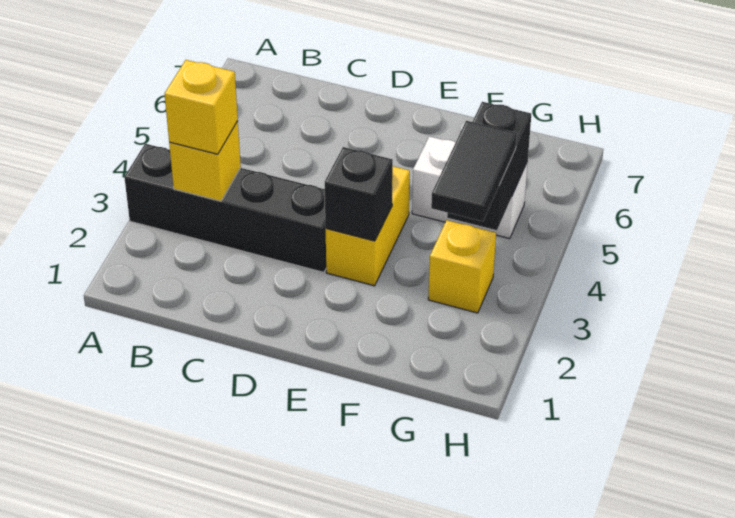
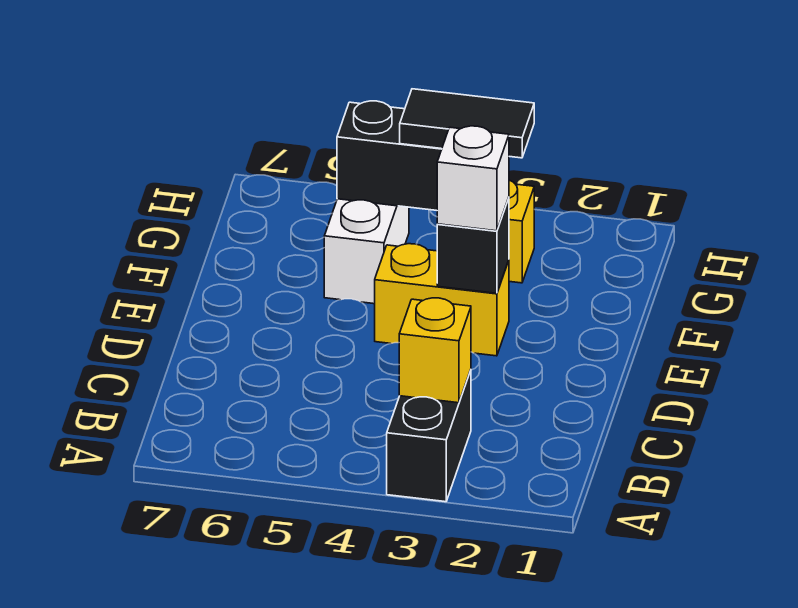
black brick A3:D3 level 1 -> black brick A3:B3 level 1
yellow brick B3 level 3 -> none
none -> white brick E3 level 3

